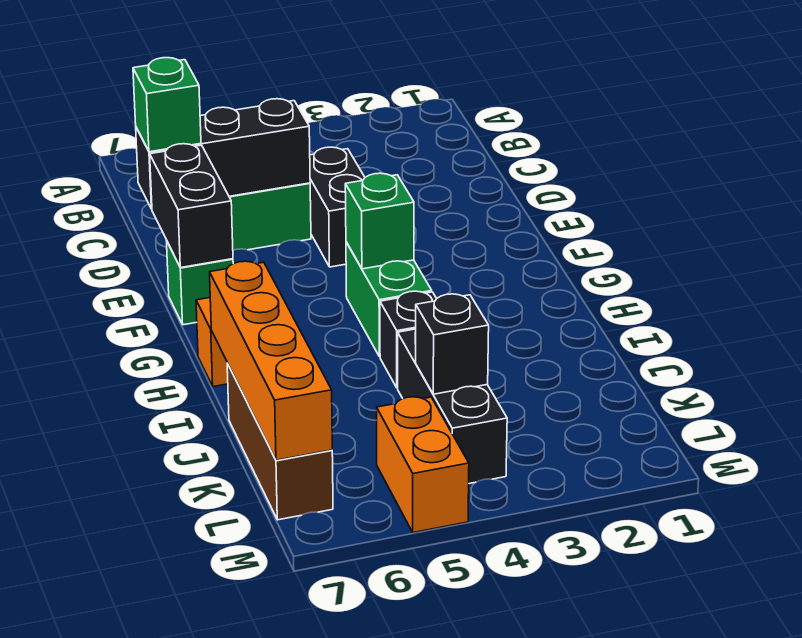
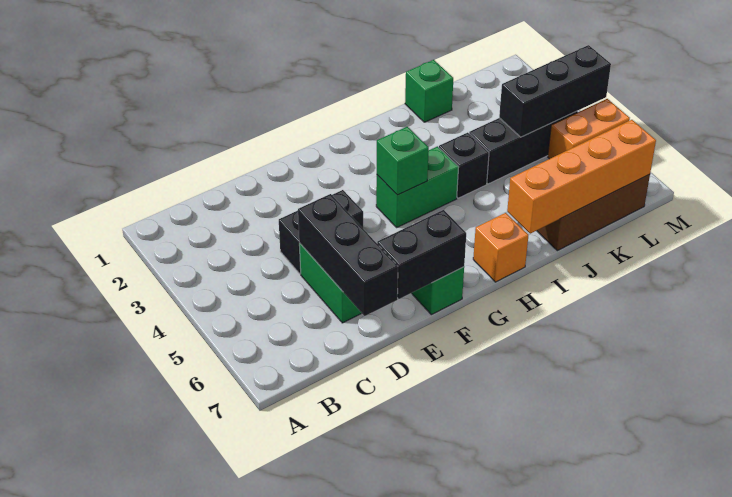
green brick D7 level 3 -> green brick J1 level 1
black brick K4 level 2 -> black brick K4:M4 level 2

